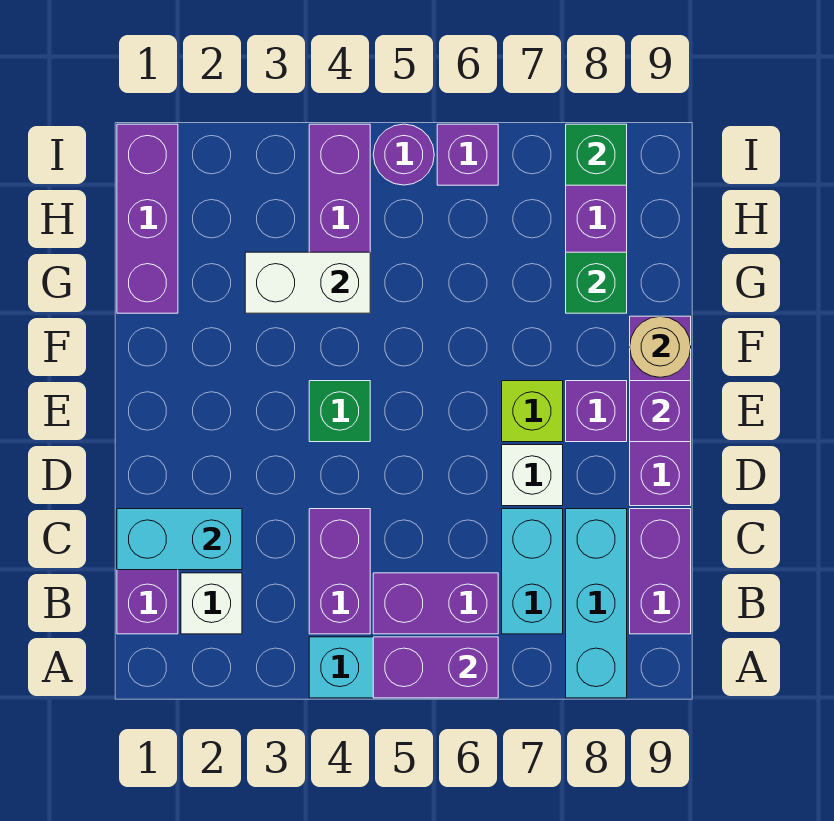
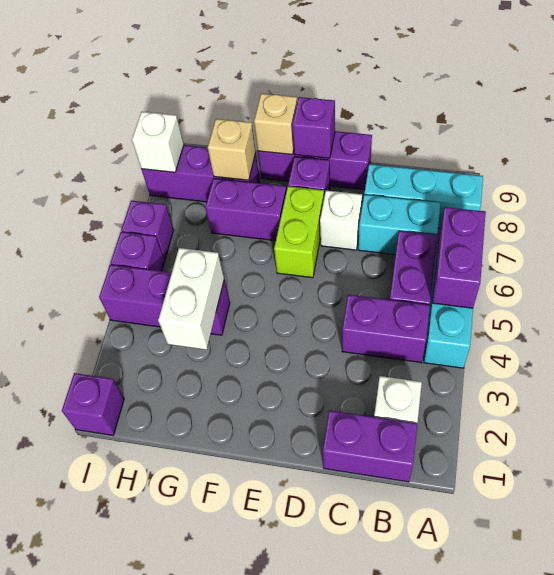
purple brick B9:C9 level 1 -> purple brick F7:G7 level 1
cyan brick C1:C2 level 2 -> none
green brick E4 level 1 -> none
lime brick E7 level 1 -> lime brick E6:E7 level 1
tan round brick F9 level 2 -> tan brick F9 level 2
purple brick G1:I1 level 1 -> purple brick I1 level 1
green brick G8 level 2 -> tan brick G8 level 2
purple round brick I5 level 1 -> purple brick I5 level 1
green brick I8 level 2 -> white brick I8 level 2

